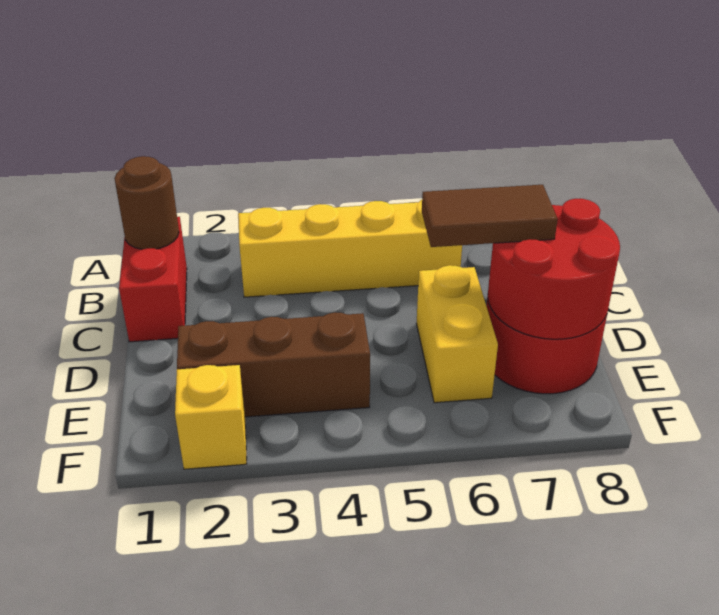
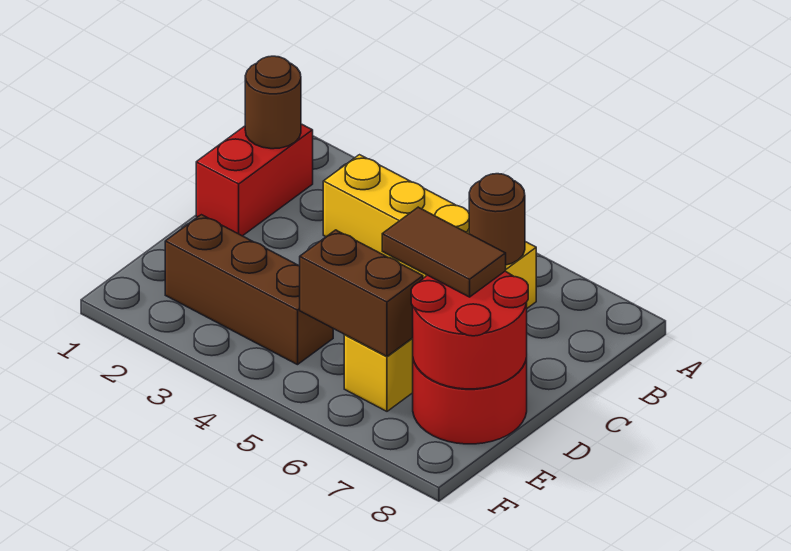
none -> brown round brick B6 level 2
none -> brown brick E5:E6 level 2
yellow brick F2 level 1 -> none

